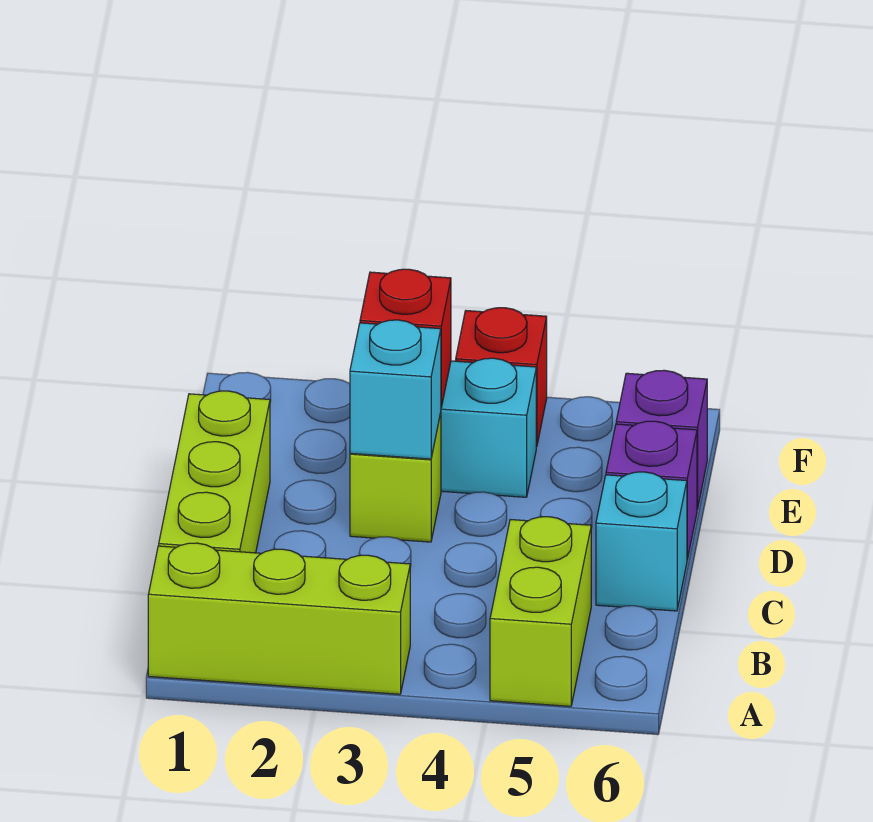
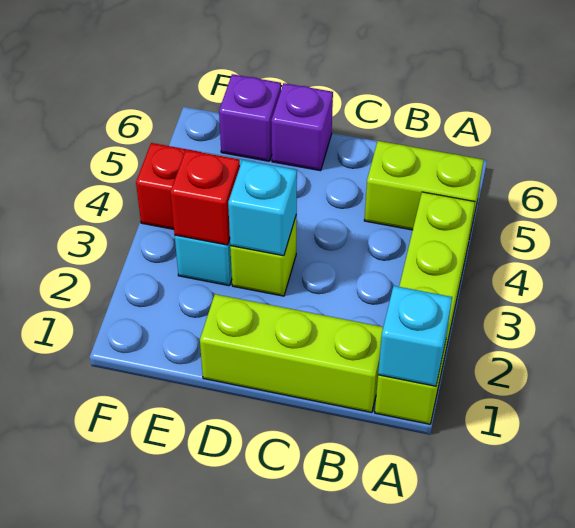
lime brick A1:A3 level 1 -> lime brick A1:A4 level 1
cyan brick C6 level 1 -> cyan brick A1 level 2

